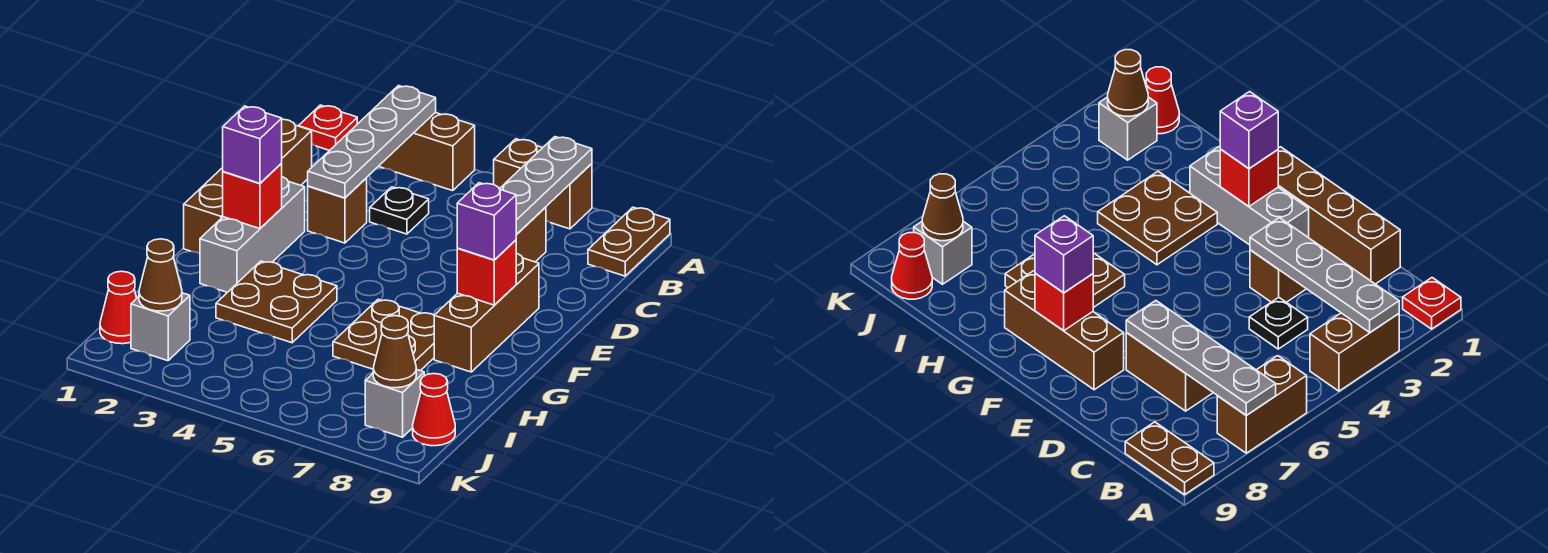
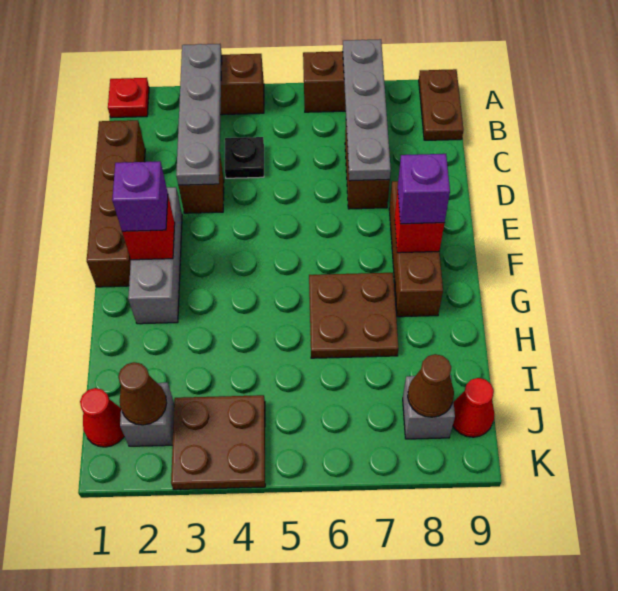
brown plate G3:H4 level 1 -> brown plate J3:K4 level 1

